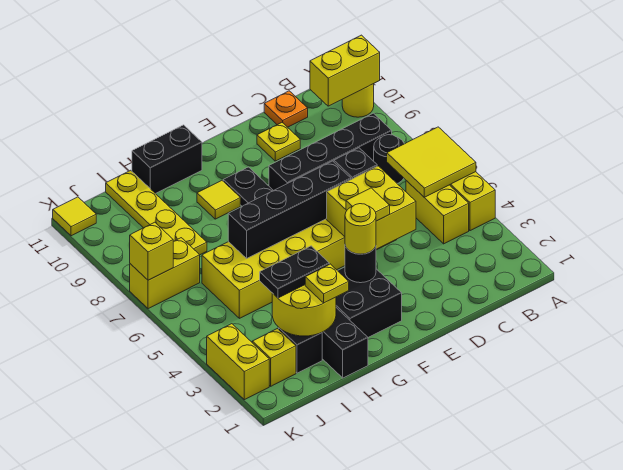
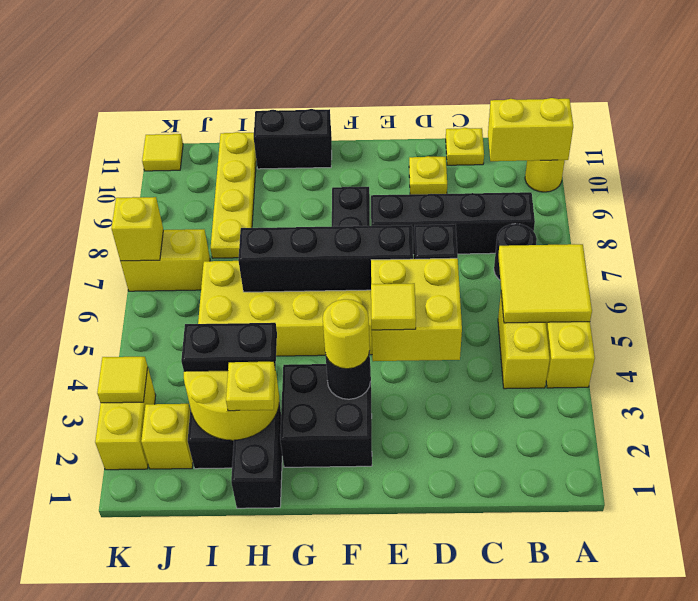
orange plate C11 level 1 -> yellow plate C11 level 1
yellow tile G9 level 1 -> yellow tile K3 level 2

